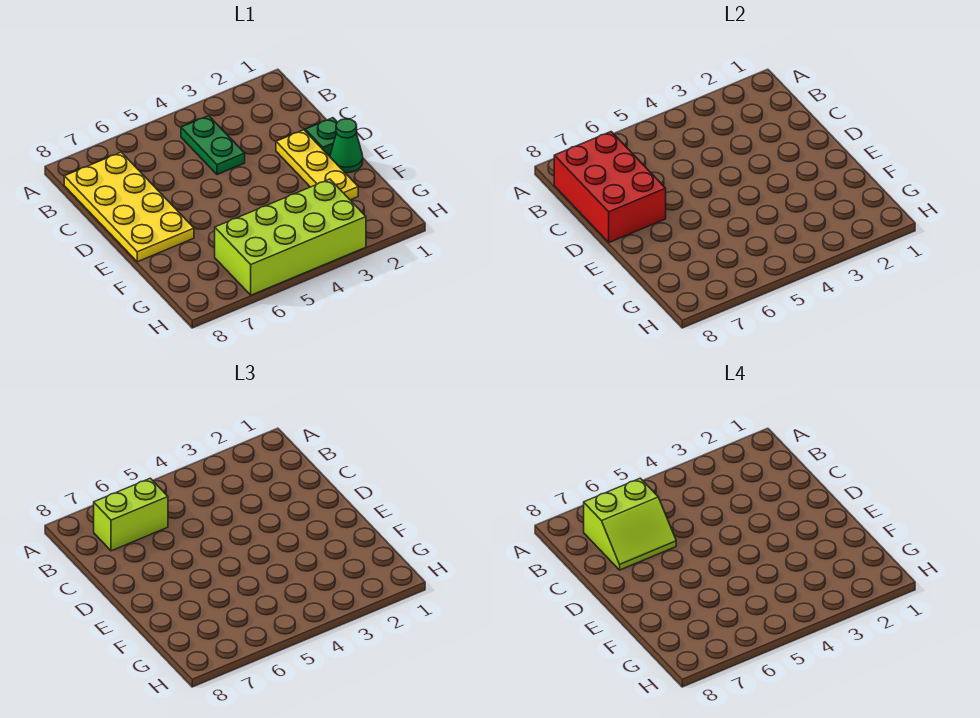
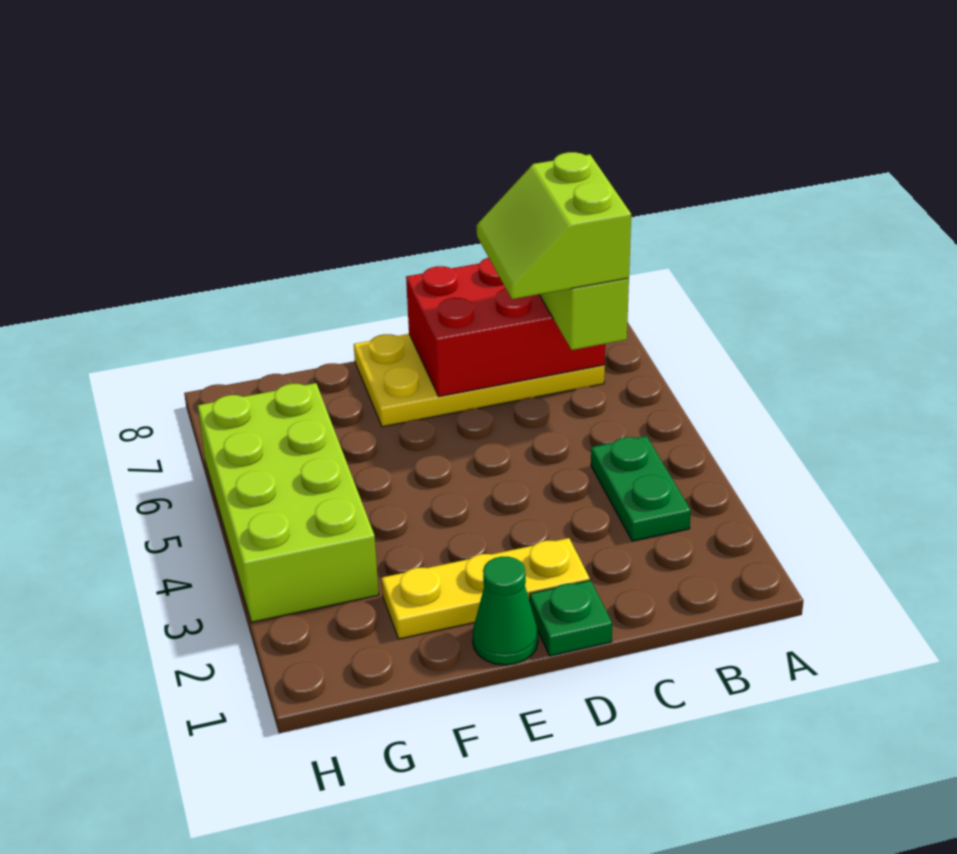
green plate B4:C4 level 1 -> green plate B3:B4 level 1

